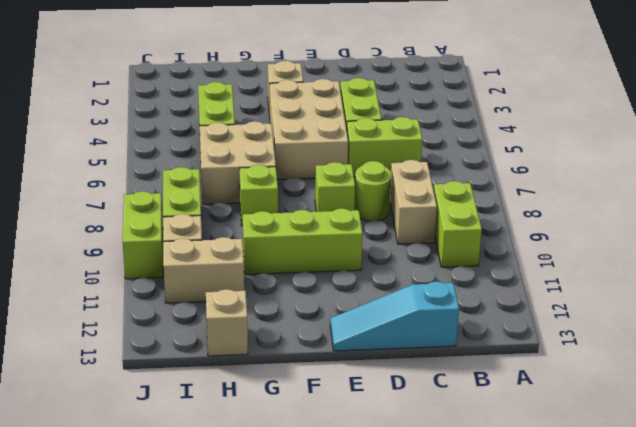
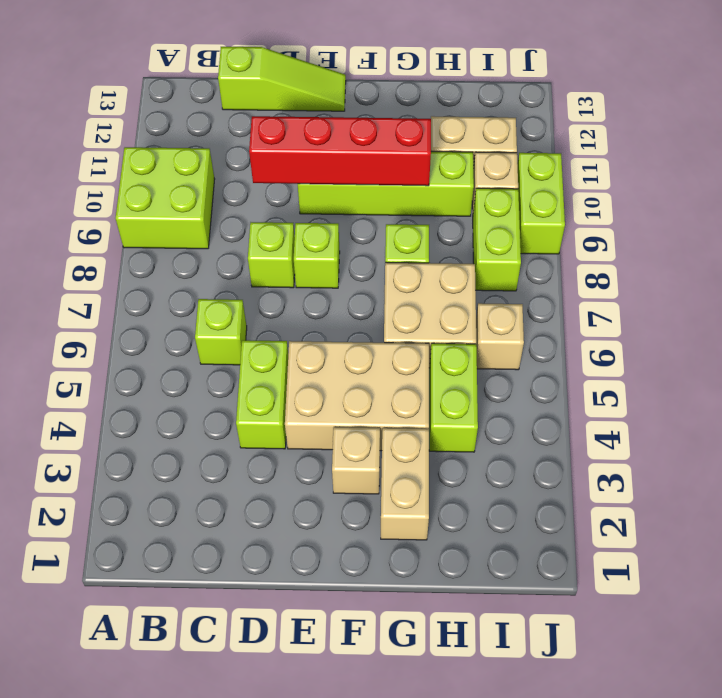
lime brick B9:B10 level 1 -> lime brick A9:B10 level 1
lime brick C6:D6 level 1 -> lime brick C6 level 1
tan brick C8:C9 level 1 -> tan brick G2:G3 level 1
cyan slope C13:E13 level 1 top C -> lime slope C13:E13 level 1 top C
lime round brick D8 level 1 -> lime brick D8 level 1
none -> red brick D10:G10 level 2
tan brick E4:F6 level 1 -> tan brick E4:G5 level 1
lime brick E10:G10 level 1 -> lime brick E10:H10 level 1
tan brick H13 level 1 -> tan brick I6 level 1

